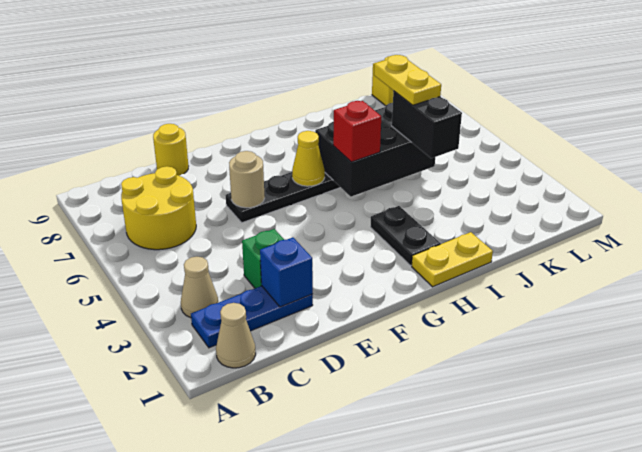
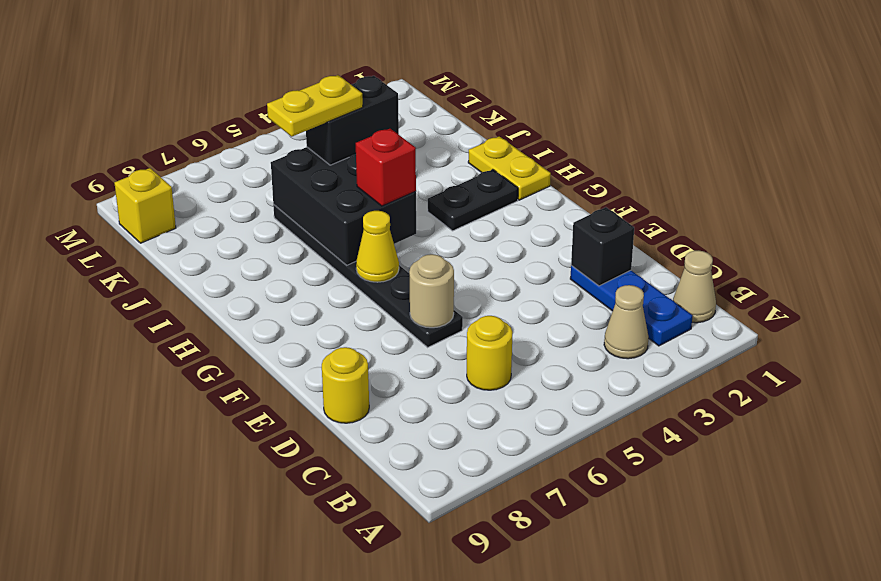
yellow round brick B6:C7 level 1 -> yellow round brick C6 level 1
blue brick D2 level 2 -> black brick D2 level 2
green brick D3 level 1 -> none

